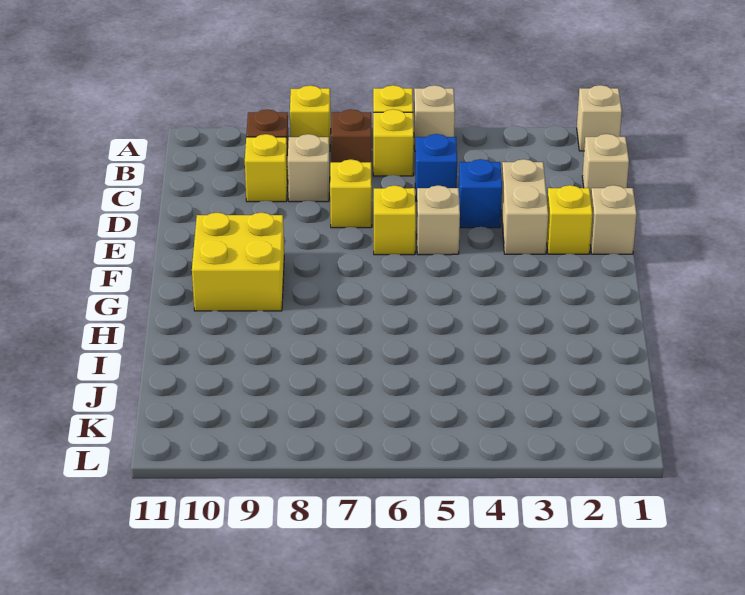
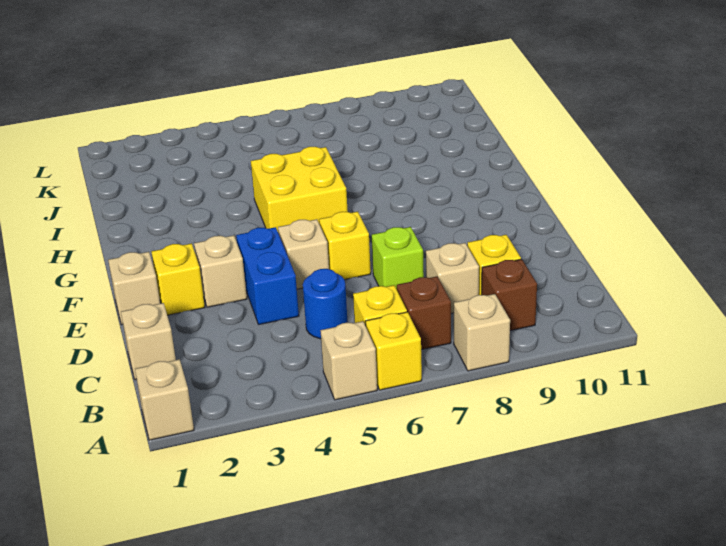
yellow brick A8 level 1 -> tan brick A8 level 1
blue brick C5 level 1 -> blue round brick C5 level 1
tan brick D3:E3 level 1 -> tan brick E3 level 1
blue brick D4 level 1 -> blue brick D4:E4 level 1
yellow brick D7 level 1 -> lime brick D7 level 1
yellow brick F9:G10 level 1 -> yellow brick G5:H6 level 1

